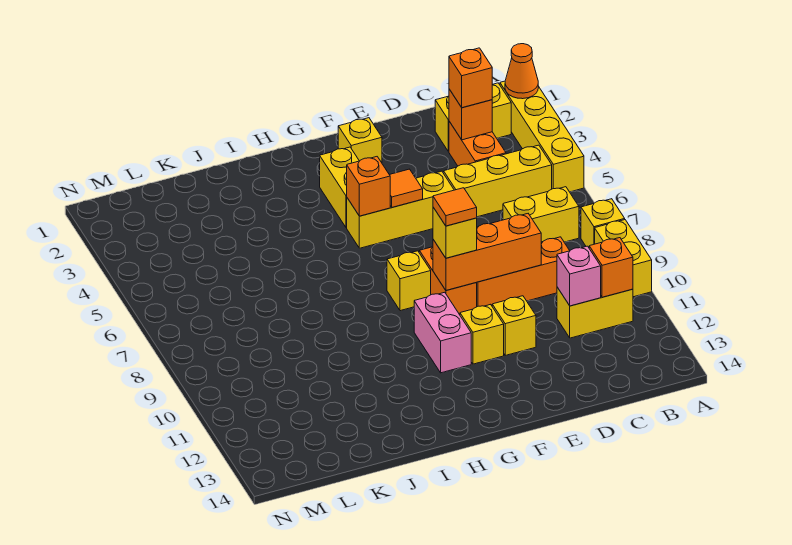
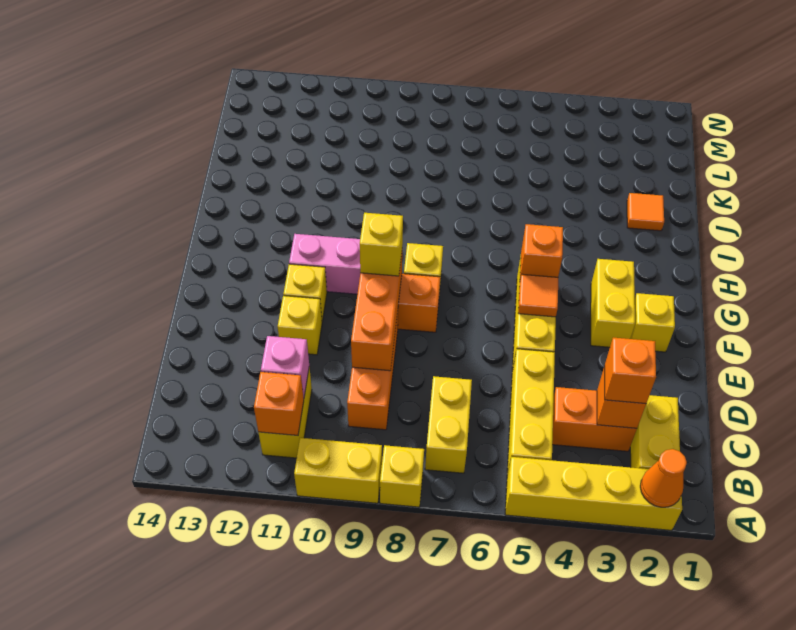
orange tile F9 level 4 -> orange tile J2 level 1
yellow brick G3:G4 level 1 -> yellow brick F3:G3 level 1

